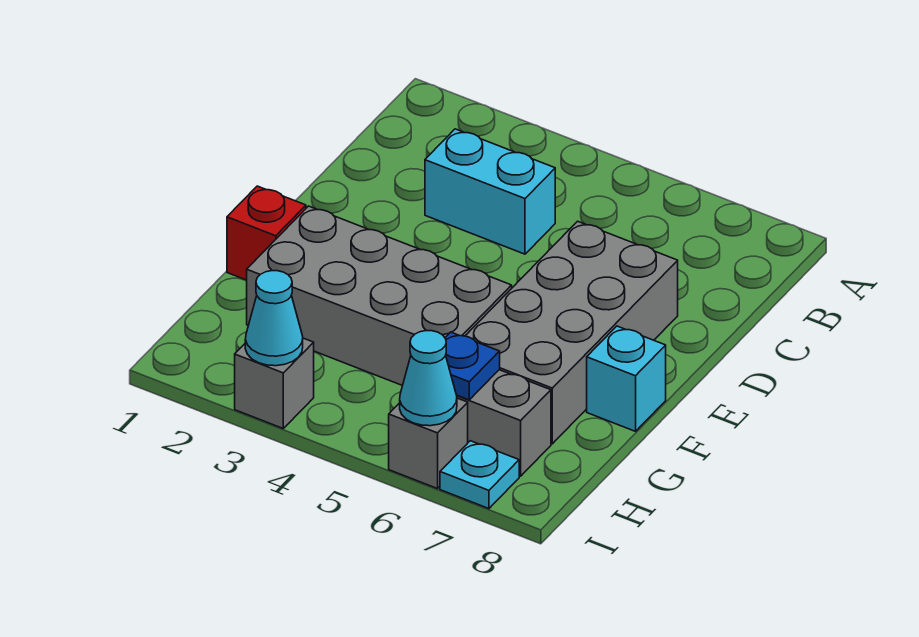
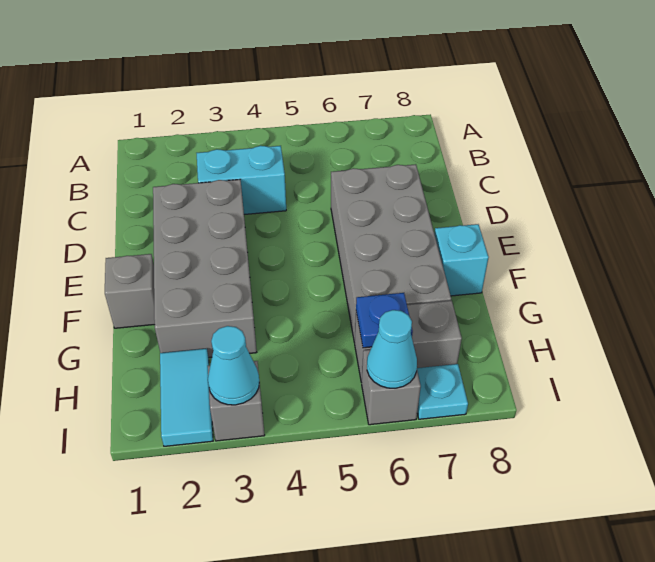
red brick F1 level 1 -> grey brick F1 level 1
grey brick F2:G5 level 1 -> grey brick D2:G3 level 1
none -> cyan tile H2:I2 level 1

